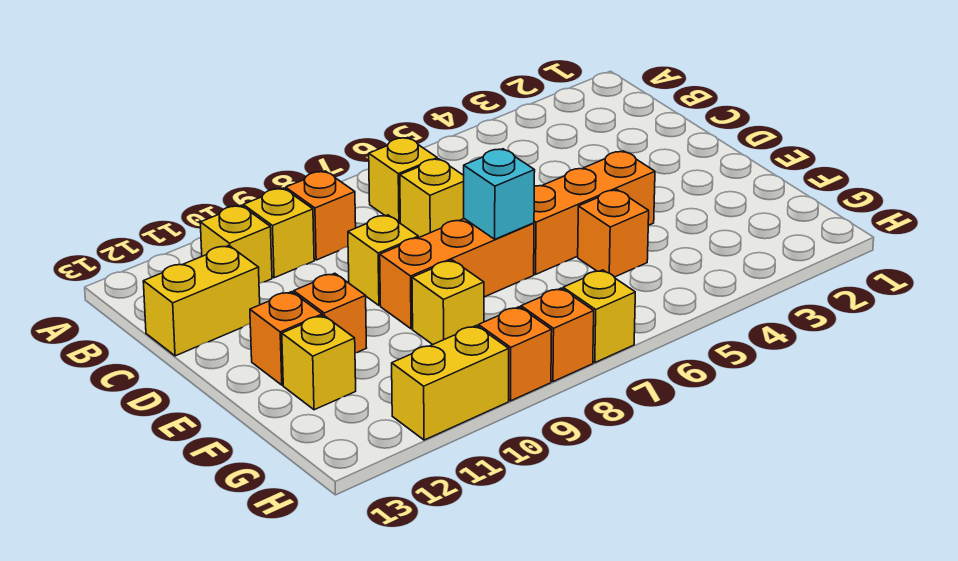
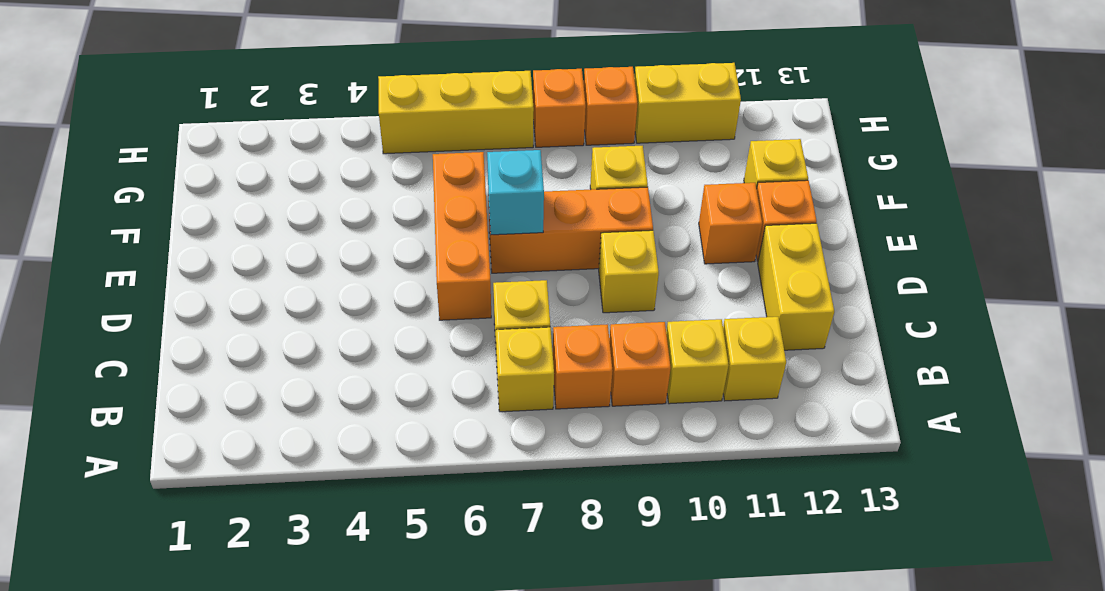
yellow brick C12:C13 level 1 -> yellow brick C12:D12 level 1
orange brick E4:E6 level 1 -> orange brick D6:F6 level 1
orange brick F5 level 1 -> orange brick B8 level 1
yellow brick H7 level 1 -> yellow brick H5:H7 level 1

